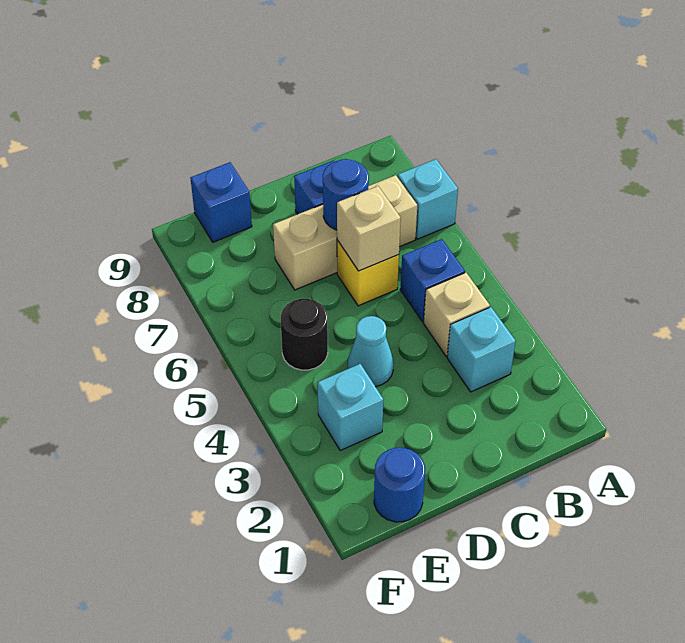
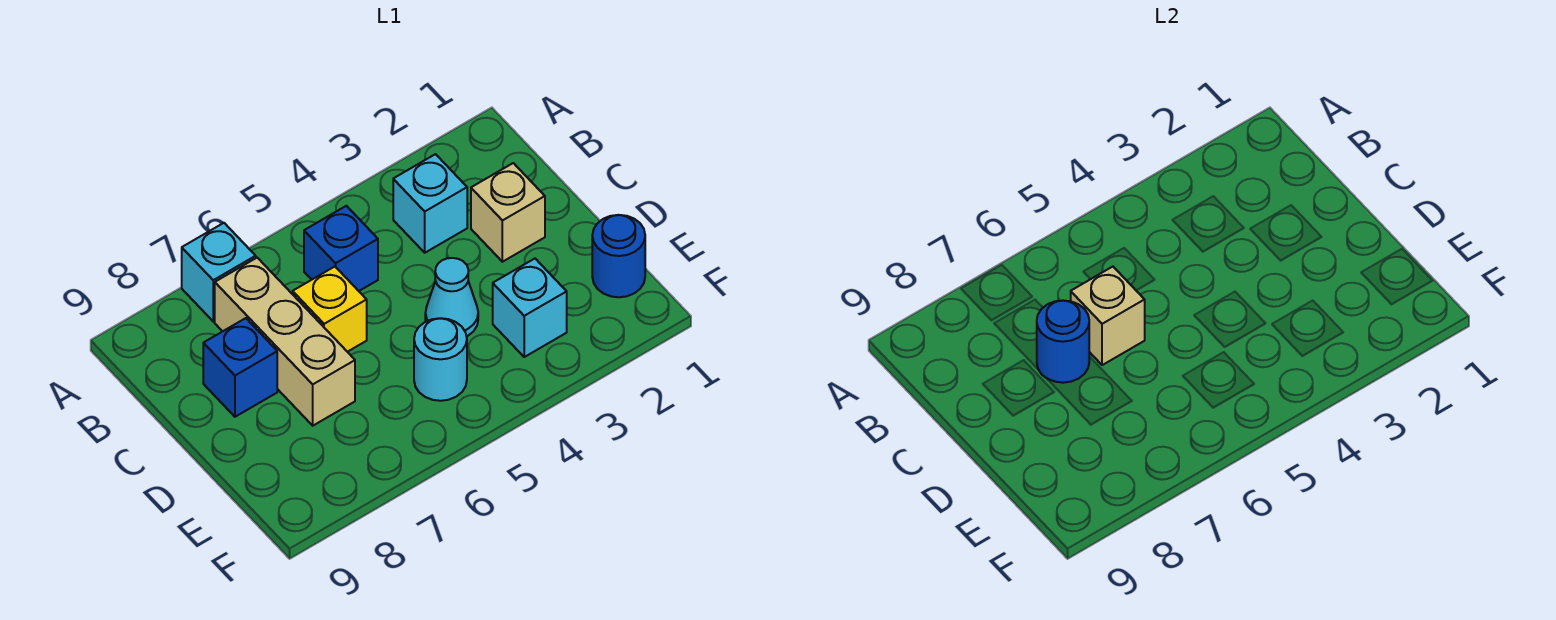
tan brick B4 level 1 -> tan brick C2 level 1
black round brick E5 level 1 -> cyan round brick E5 level 1
blue brick E9 level 1 -> none

